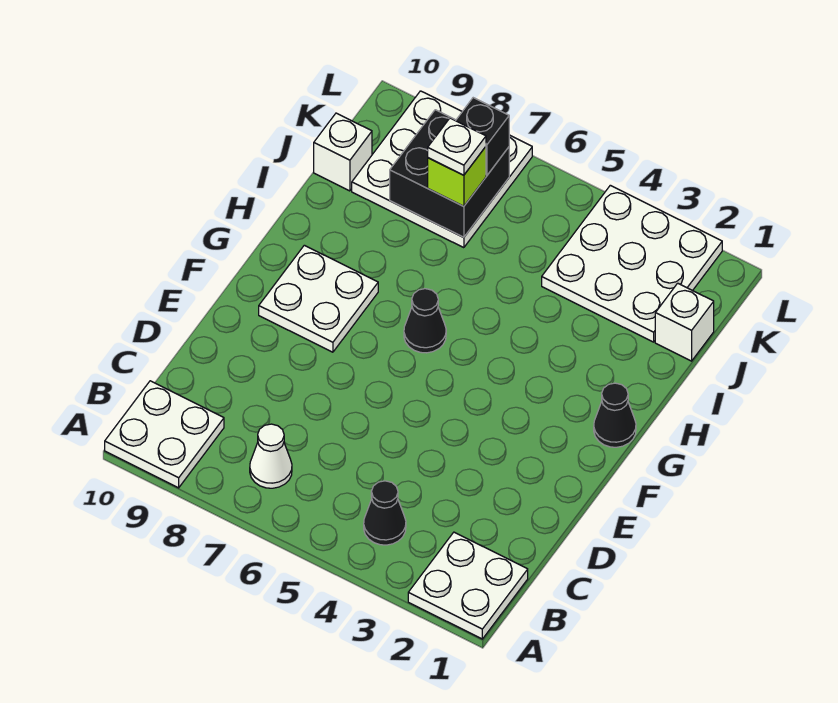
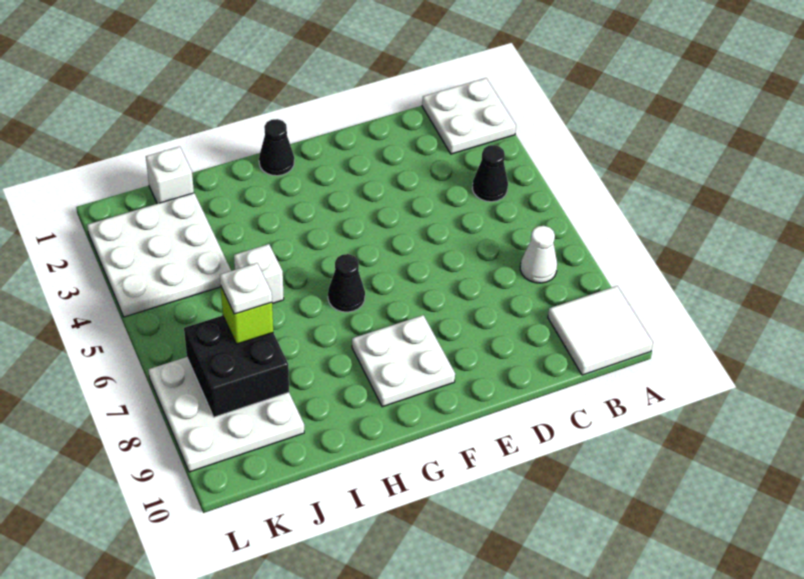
white plate A9:B10 level 1 -> white tile A9:B10 level 1
white brick J10 level 1 -> white brick I5 level 1
black brick K7 level 3 -> none

